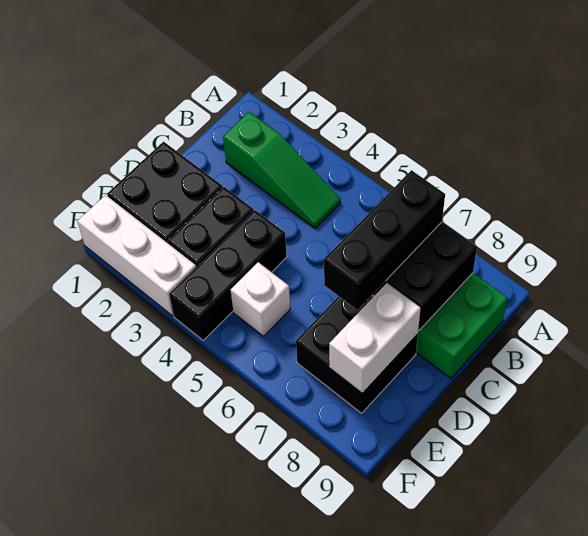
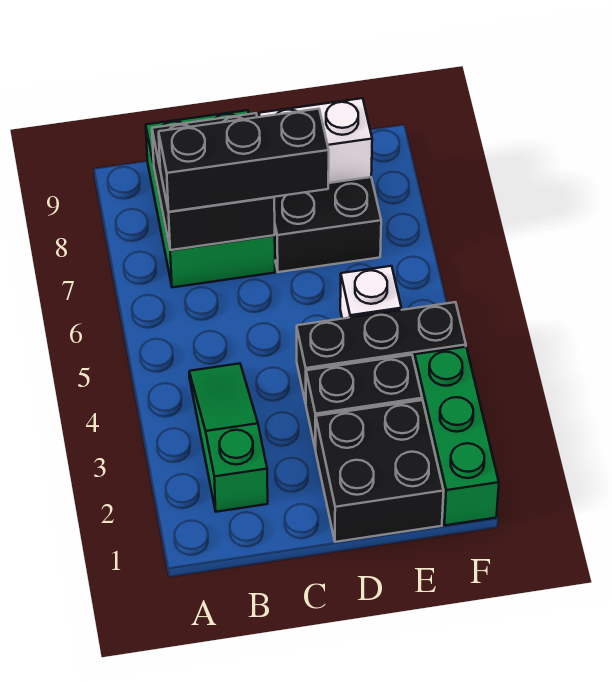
white brick F1:F3 level 1 -> green brick F1:F3 level 1

